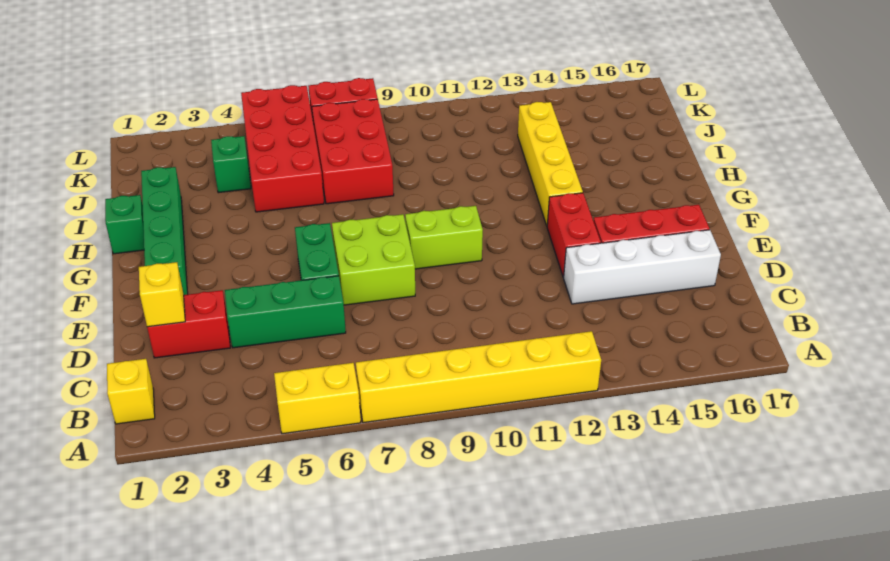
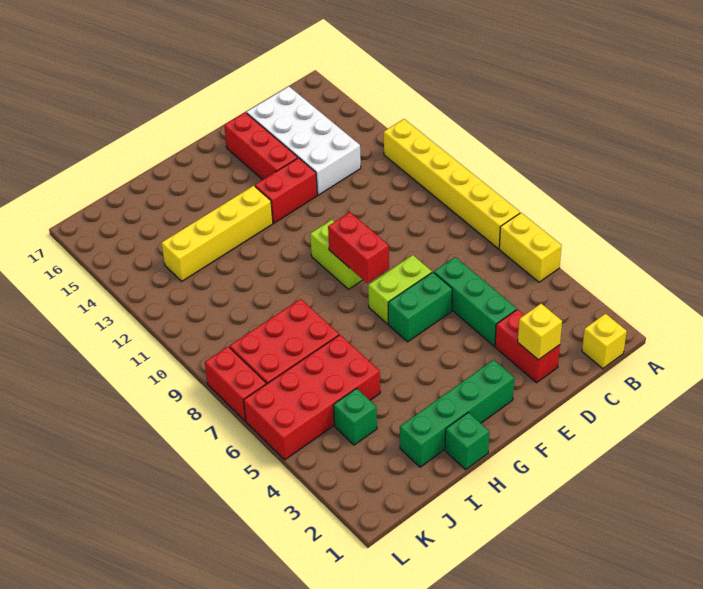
white brick D13:D16 level 1 -> white brick C13:D16 level 1
lime brick E7:F8 level 1 -> lime brick E7:F7 level 1
none -> red brick F8:F9 level 2

